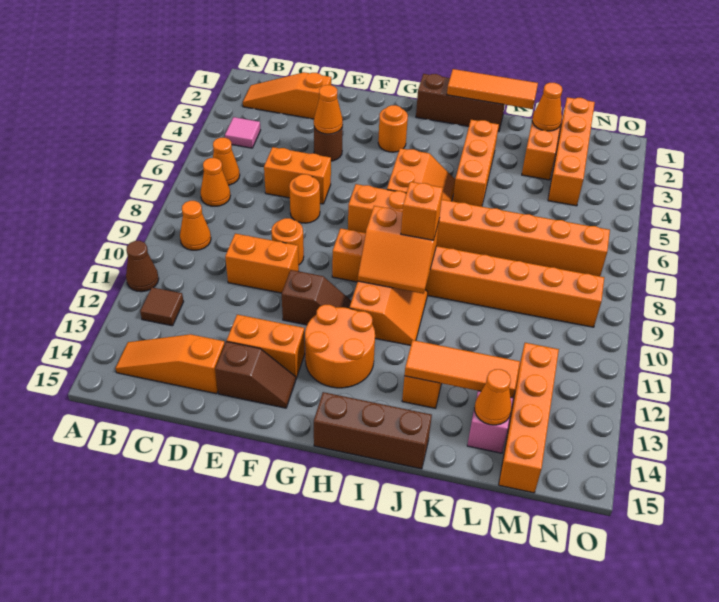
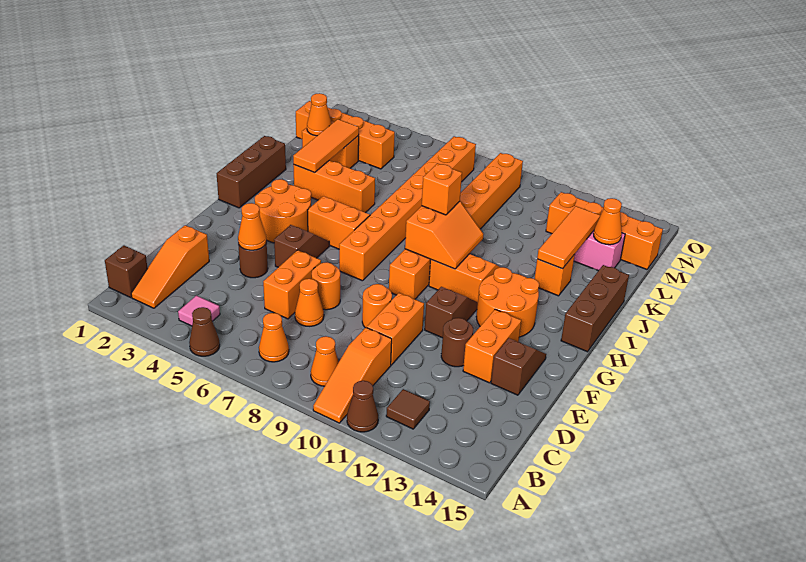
none -> brown cone A5 level 1
none -> brown brick B1 level 1
orange cone B6 level 1 -> orange cone D7 level 1
orange slope B14:D14 level 1 top D -> orange slope A10:C10 level 1 top C
none -> brown round brick E12 level 1
none -> brown slope F5:G5 level 1 top F
orange round brick G3 level 1 -> orange round brick G3:H4 level 1
orange tile I1:K1 level 2 -> orange tile J3:L3 level 2

